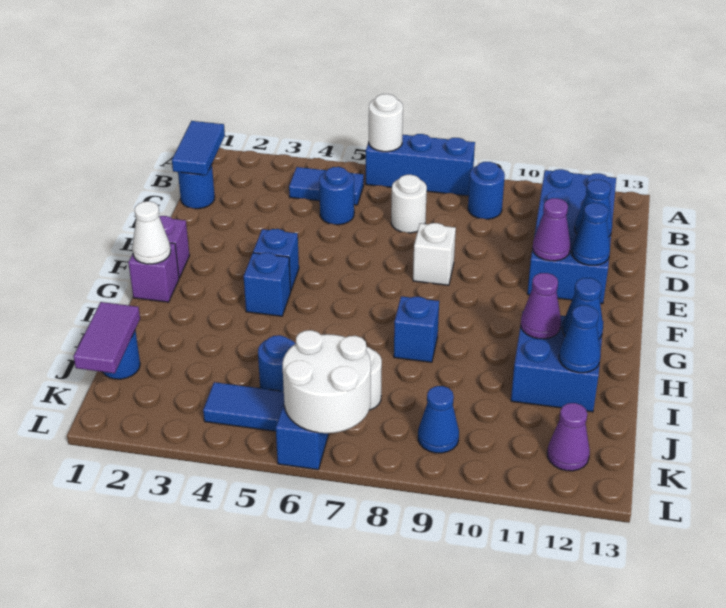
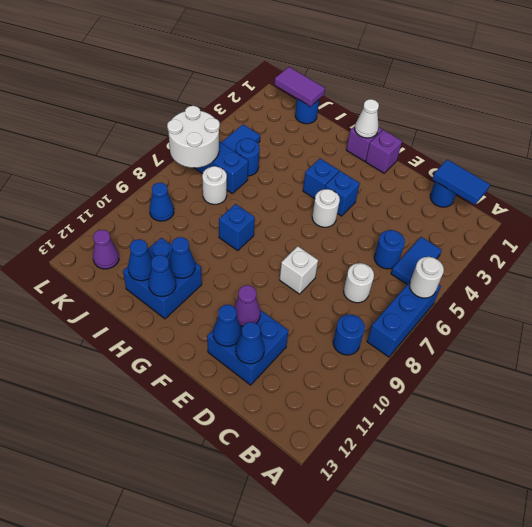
blue brick B11:E12 level 1 -> blue brick D11:E12 level 1
none -> white round brick F5 level 1
purple cone H11 level 2 -> blue cone H11 level 2

